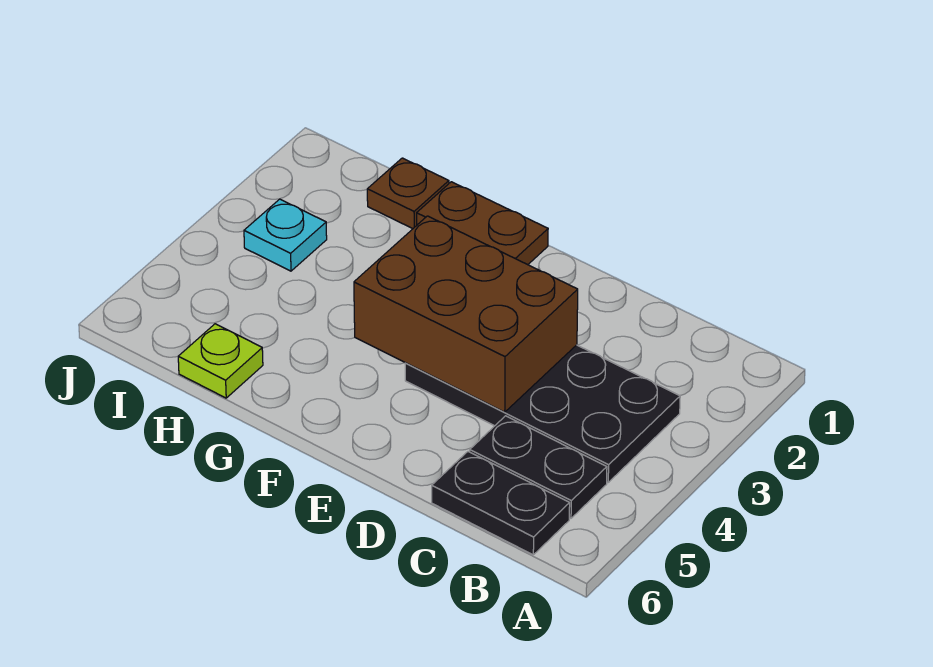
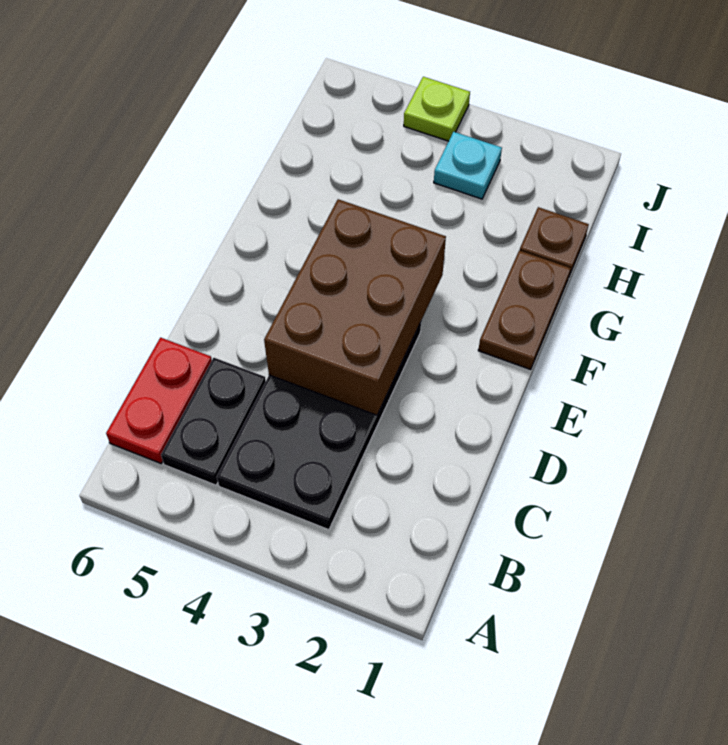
black plate B6:C6 level 1 -> red plate B6:C6 level 1
lime plate H6 level 1 -> lime plate J4 level 1

